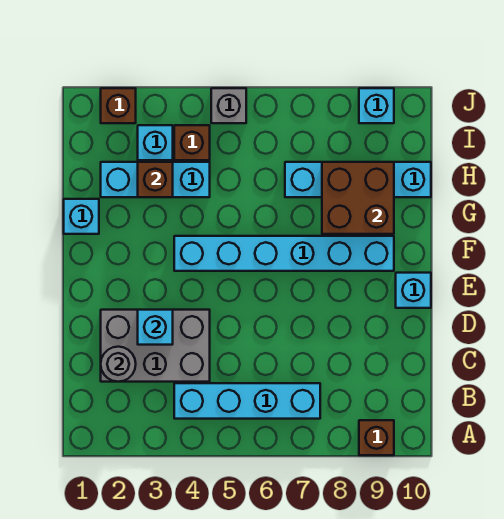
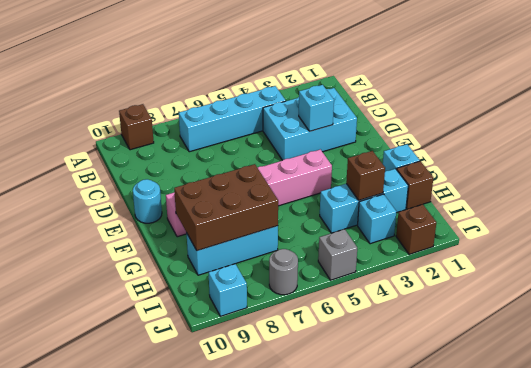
grey brick C2:D4 level 1 -> cyan brick C2:D4 level 1
grey round brick C2 level 2 -> grey round brick J7 level 1
cyan brick E10 level 1 -> cyan round brick E10 level 1
cyan brick F4:F9 level 1 -> pink brick F4:F9 level 1
brown brick G8:H9 level 2 -> brown brick G7:H9 level 2
cyan brick H7:H10 level 1 -> cyan brick H7:H9 level 1
brown brick I4 level 1 -> brown brick H1 level 1

